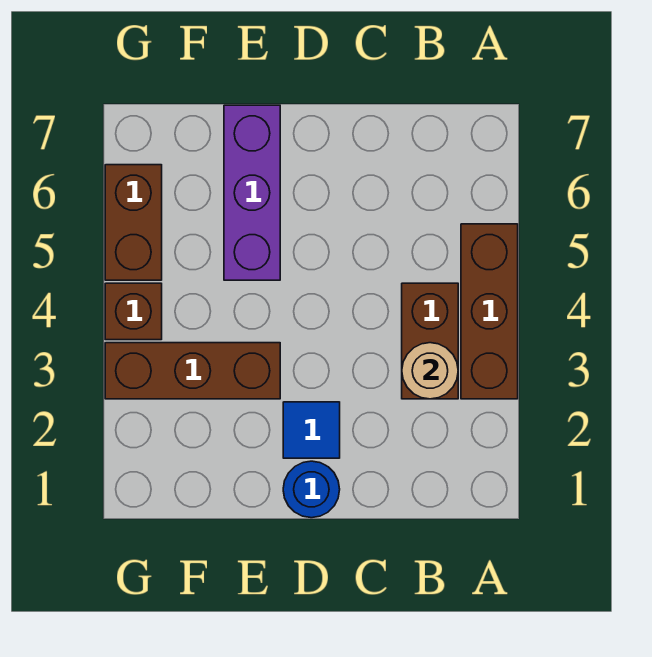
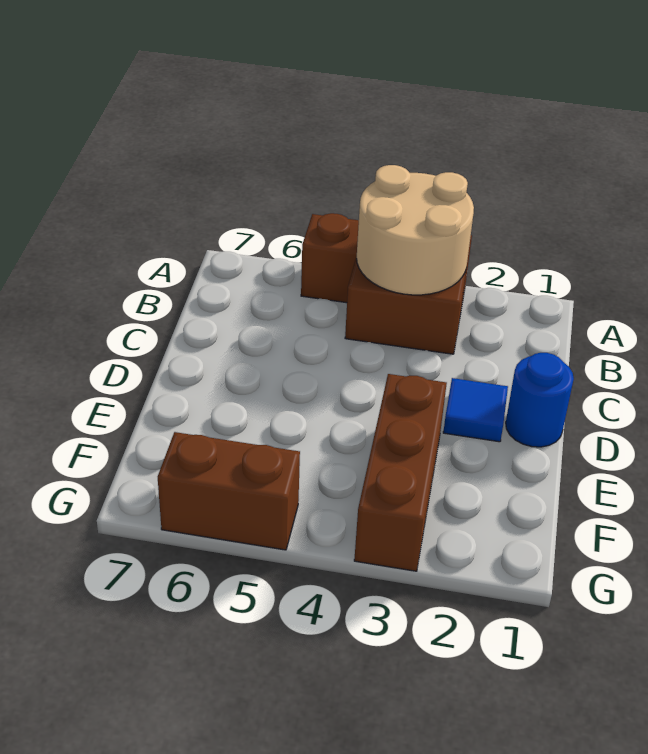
tan round brick B3 level 2 -> tan round brick A3:B4 level 2
purple brick E5:E7 level 1 -> none
brown brick G4 level 1 -> none

